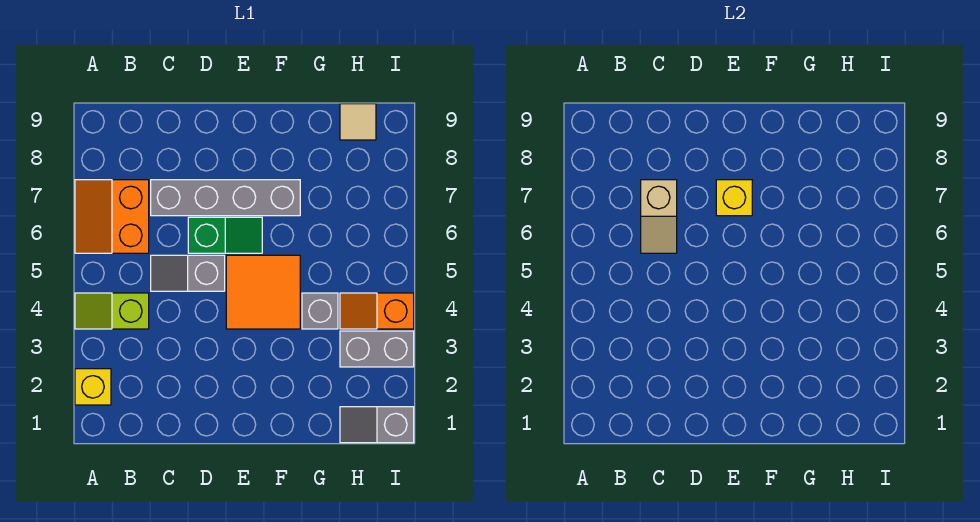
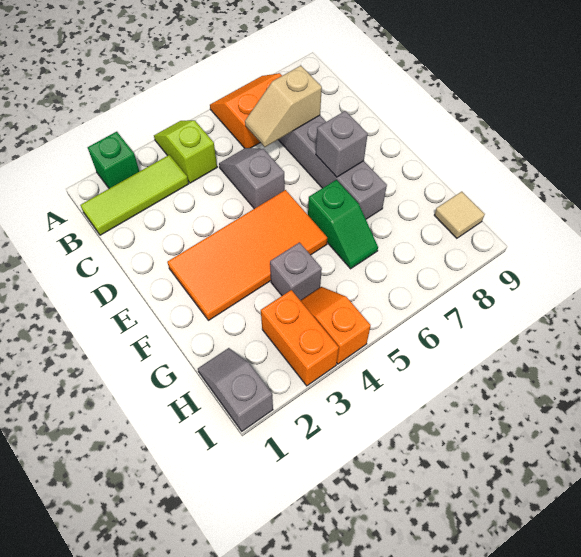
yellow brick A2 level 1 -> green brick A2 level 1
none -> lime tile B1:B3 level 1
green slope D6:E6 level 1 top D -> green slope F6:G6 level 1 top F
orange tile E4:F5 level 1 -> orange tile E2:F5 level 1
yellow brick E7 level 2 -> grey brick E7 level 2
grey brick H3:I3 level 1 -> orange brick H3:I3 level 1

